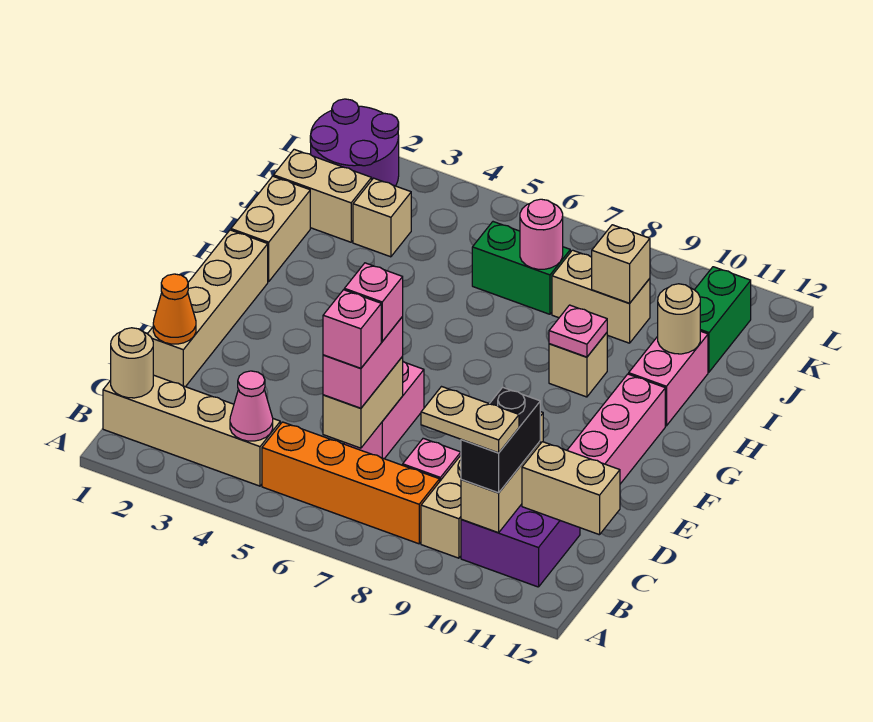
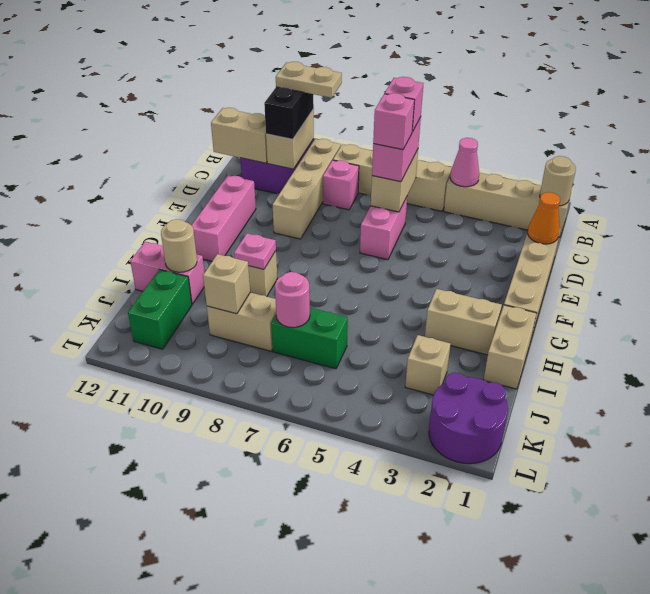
orange brick B5:B8 level 1 -> tan brick B5:B8 level 1
pink brick H11:I11 level 1 -> pink brick I11:I12 level 1
tan brick J1:J2 level 1 -> tan brick H2:H3 level 1

